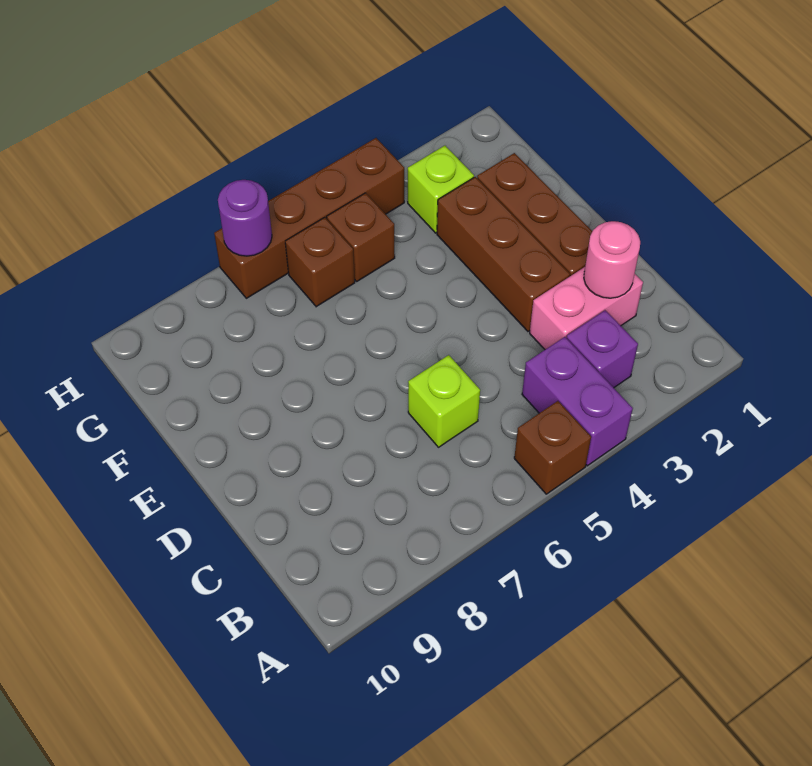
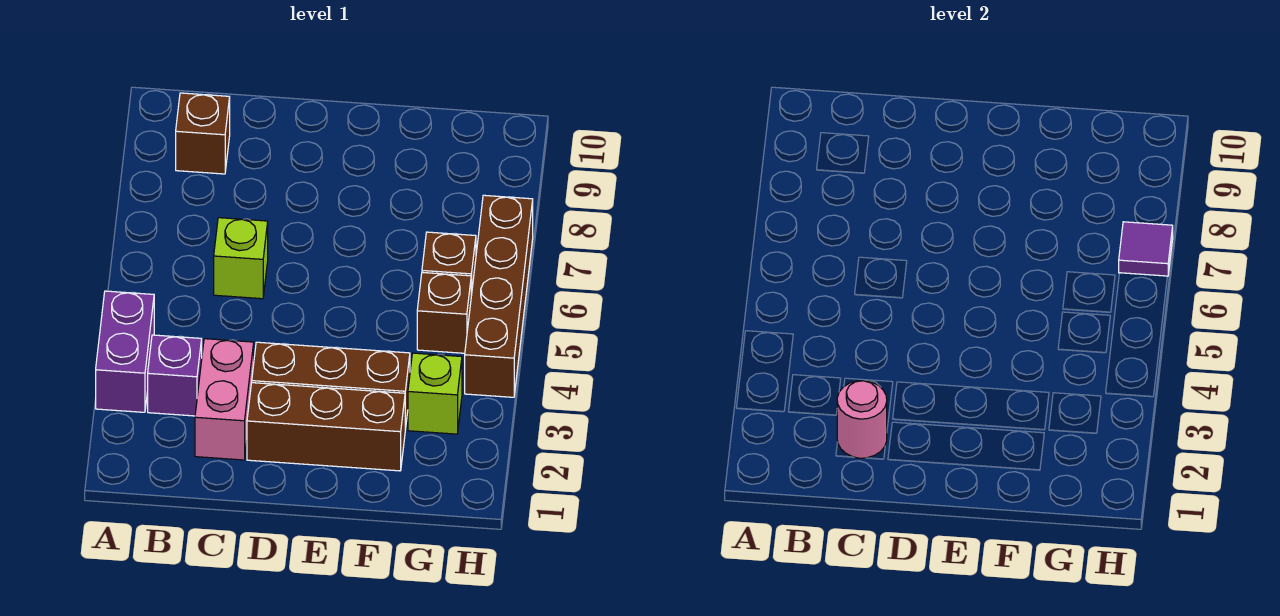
purple brick A4:B4 level 1 -> purple brick A3:A4 level 1
brown brick A5 level 1 -> brown brick B9 level 1
purple round brick H7 level 2 -> purple tile H7 level 2

